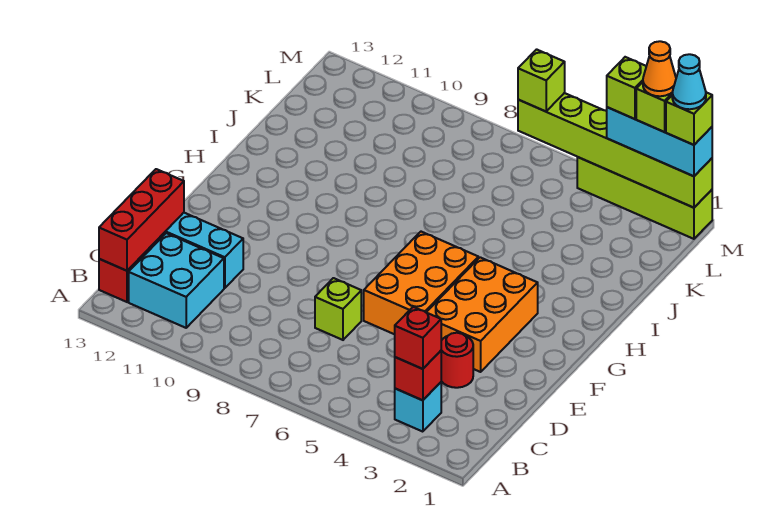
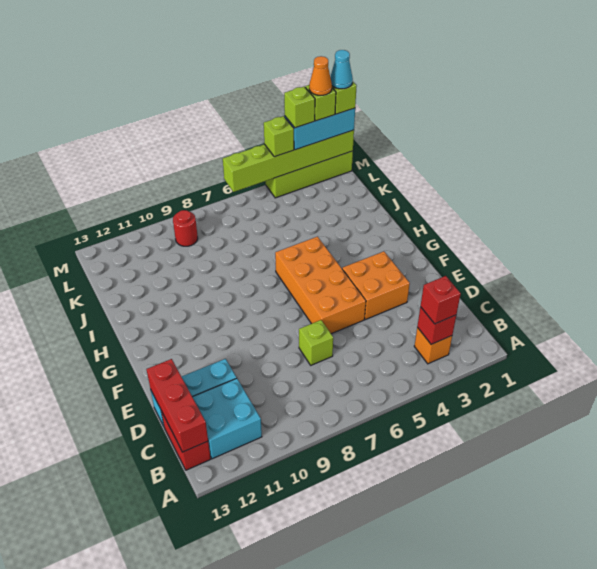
cyan brick B3 level 1 -> orange brick B3 level 1
red round brick D3 level 1 -> red round brick L9 level 1
orange brick E3:G4 level 1 -> orange brick E3:F4 level 1
orange brick E5:G6 level 1 -> orange brick E5:H6 level 1
lime brick M6 level 3 -> lime brick M4 level 3

